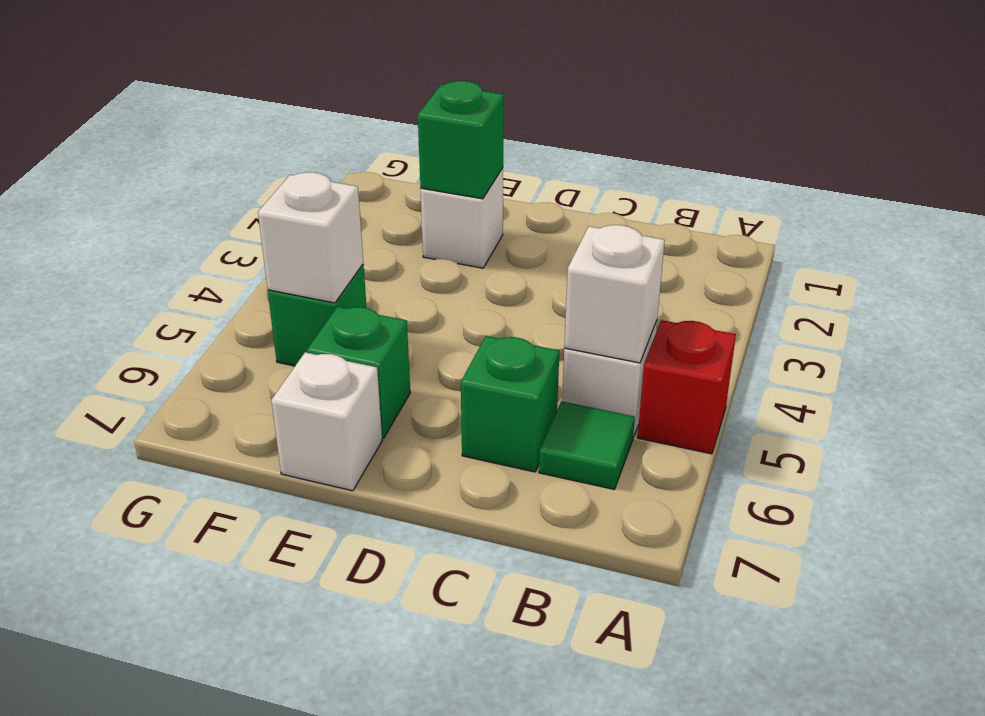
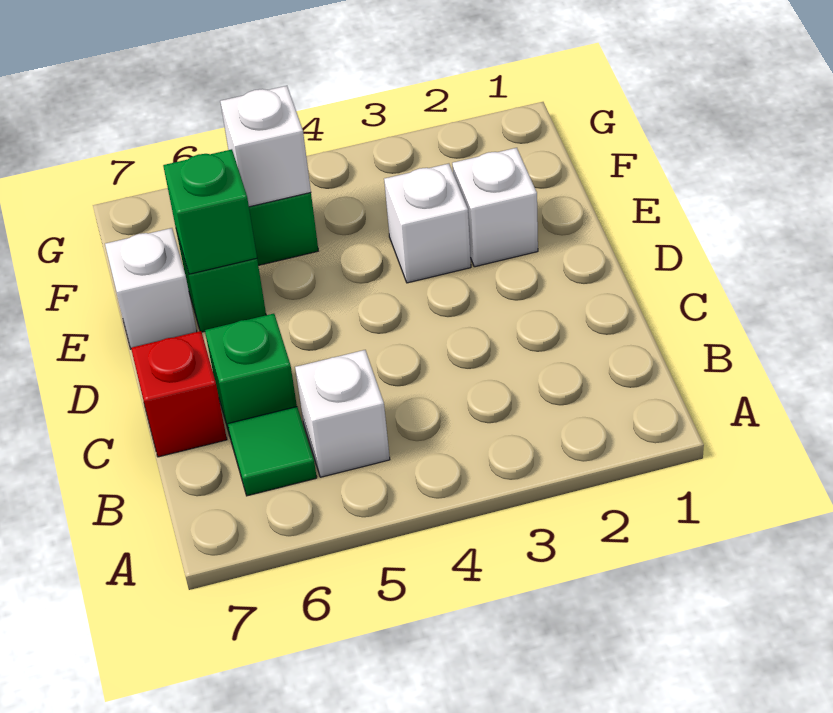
red brick A5 level 1 -> red brick C7 level 1
white brick B5 level 2 -> white brick E3 level 1
green brick E2 level 2 -> green brick E6 level 2

